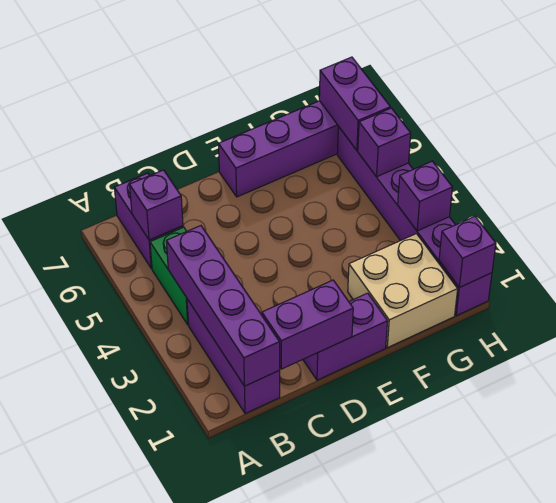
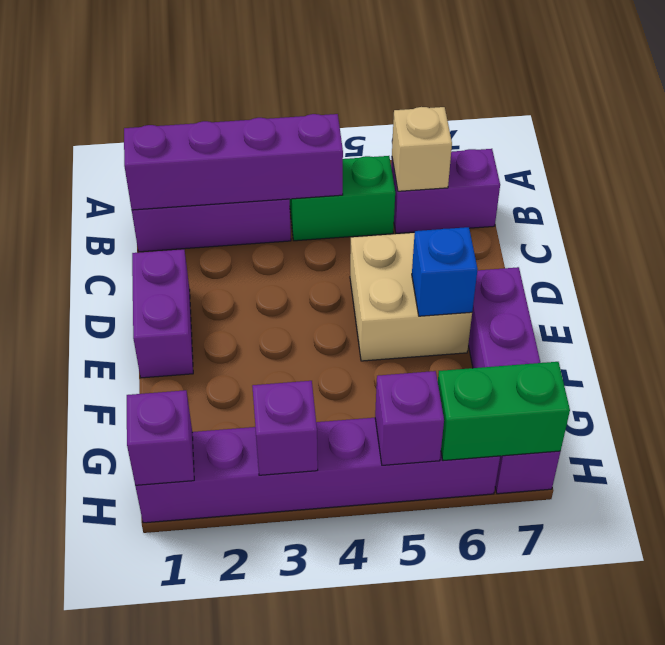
purple brick B6 level 2 -> tan brick B6 level 2
purple brick C1:D1 level 2 -> none
none -> blue brick E6 level 2
tan brick F1:G2 level 1 -> tan brick D5:E6 level 1
purple brick H6:H7 level 2 -> green brick H6:H7 level 2

